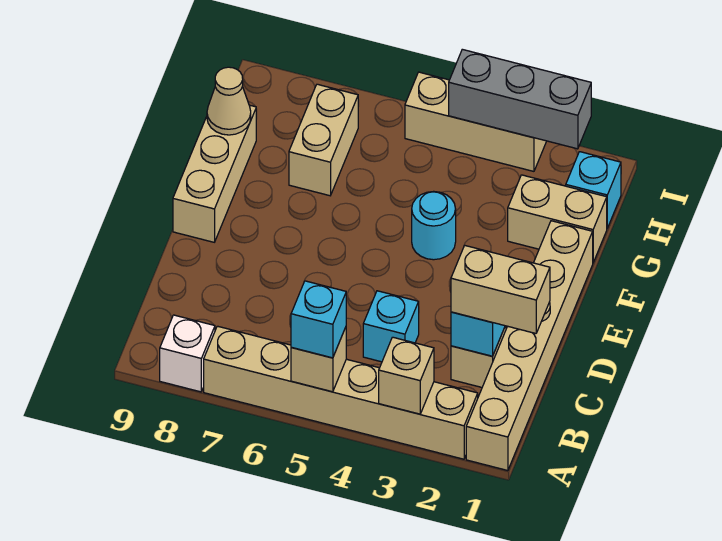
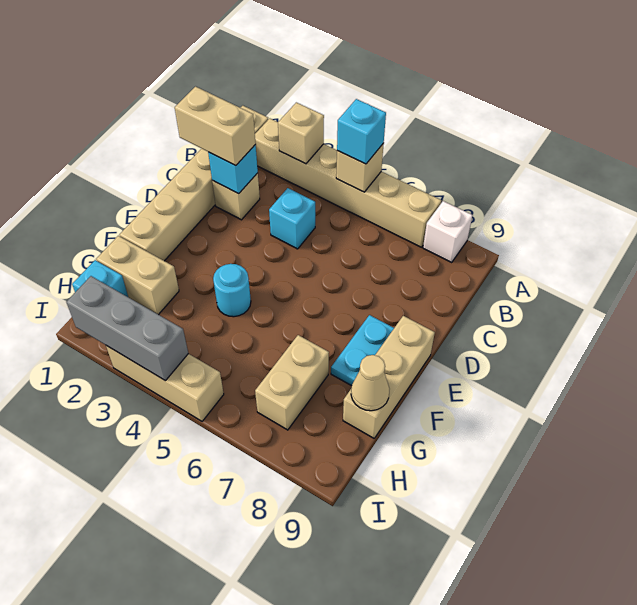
none -> cyan plate E8:F8 level 1

